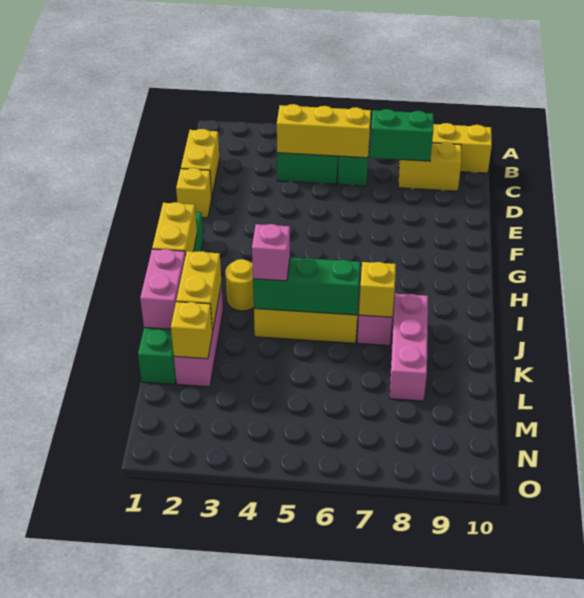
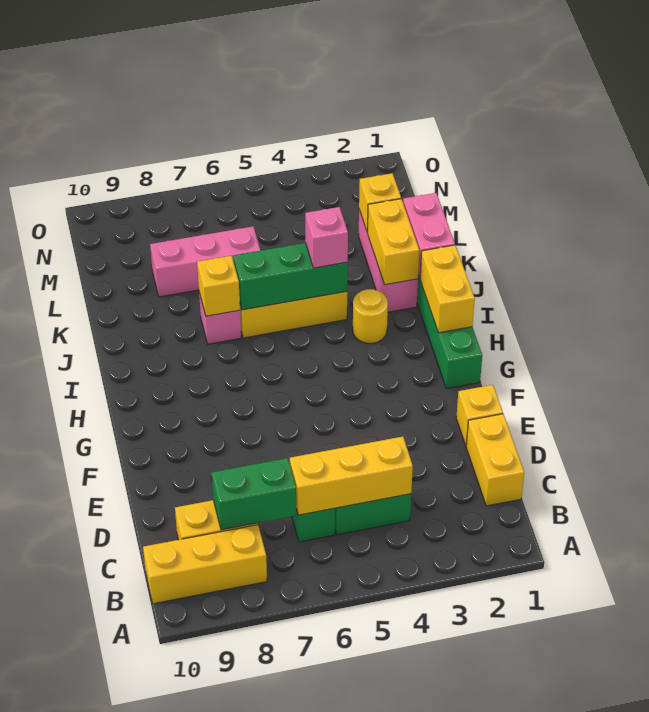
pink brick J8:L8 level 1 -> pink brick L6:L8 level 1

